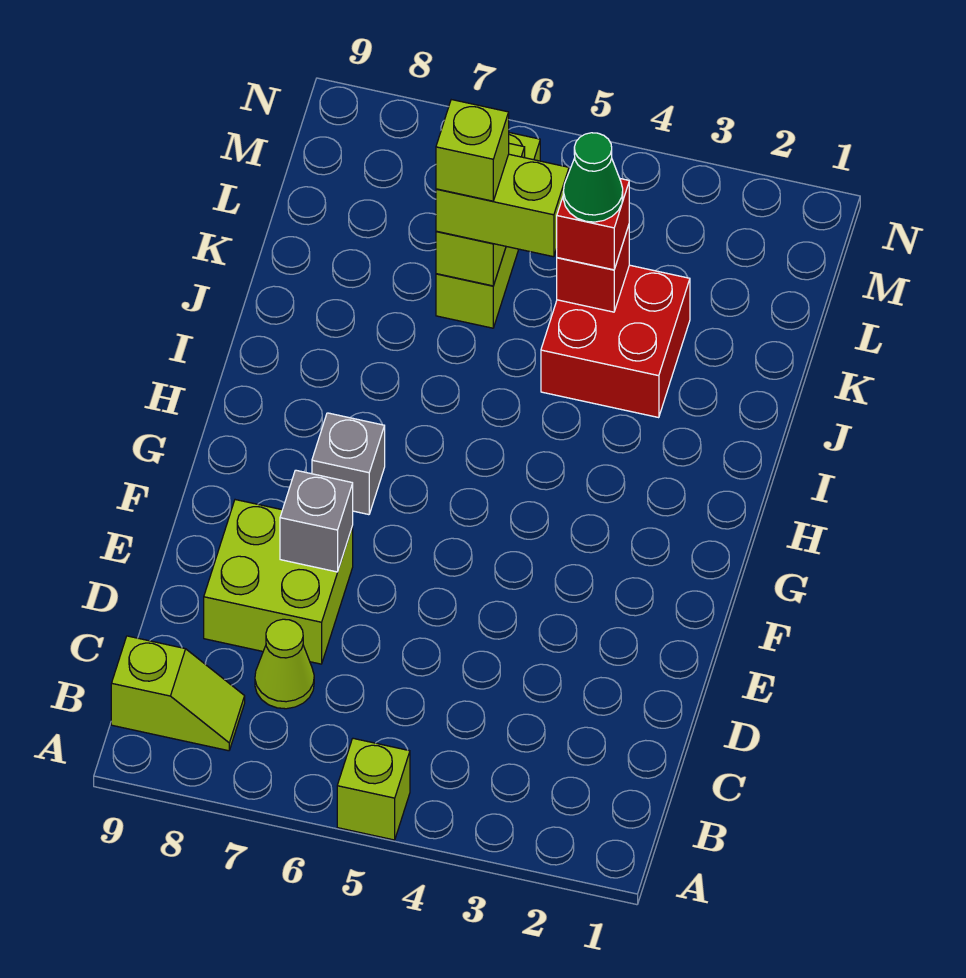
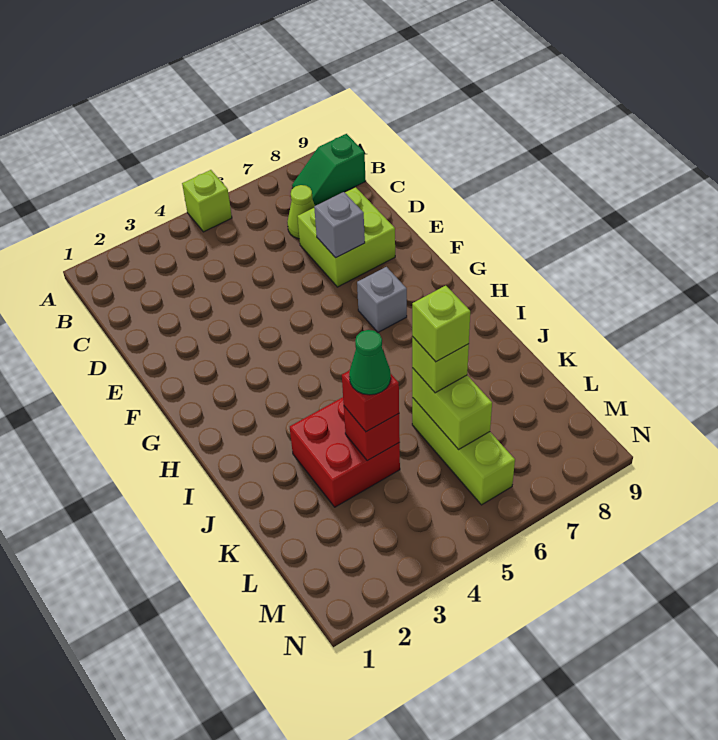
lime slope B8:B9 level 1 top 9 -> green slope B8:B9 level 1 top 9
lime brick K5:K6 level 3 -> lime brick K6 level 3

